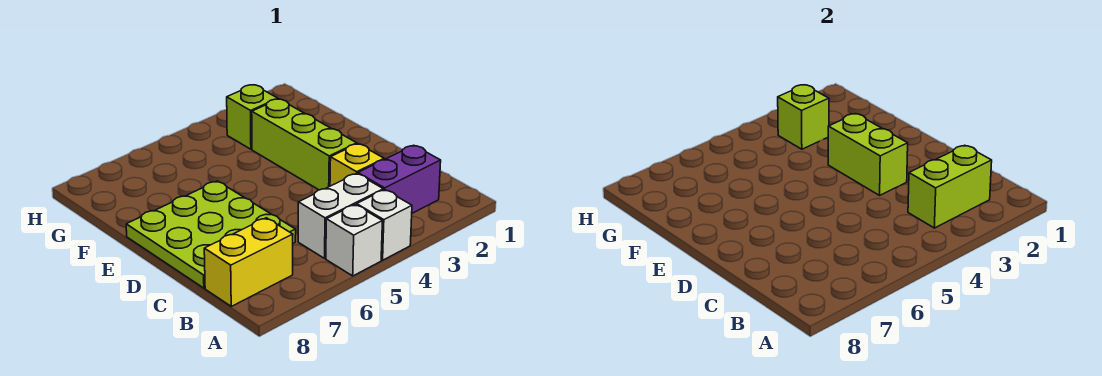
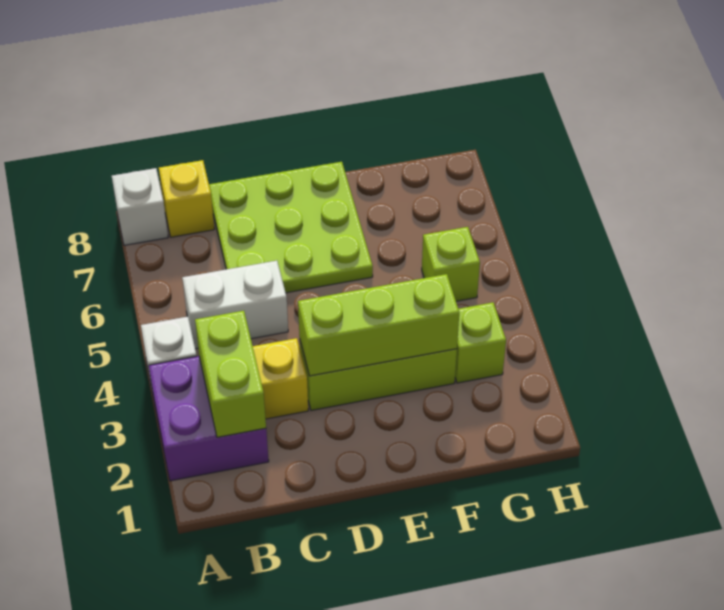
white brick A5 level 1 -> white brick A8 level 1
purple brick B2:B3 level 1 -> purple brick A2:B3 level 1
white brick B4:B5 level 1 -> white brick B5:C5 level 1
yellow brick B7:B8 level 1 -> yellow brick B8 level 1
lime brick D3:E3 level 2 -> lime brick D3:F3 level 2
lime brick G3 level 2 -> lime brick G5 level 1

